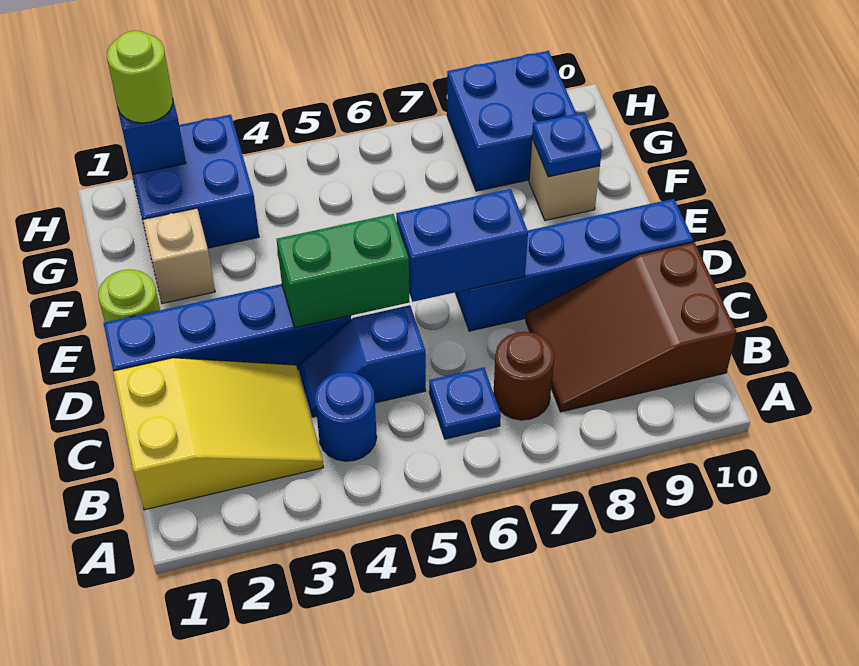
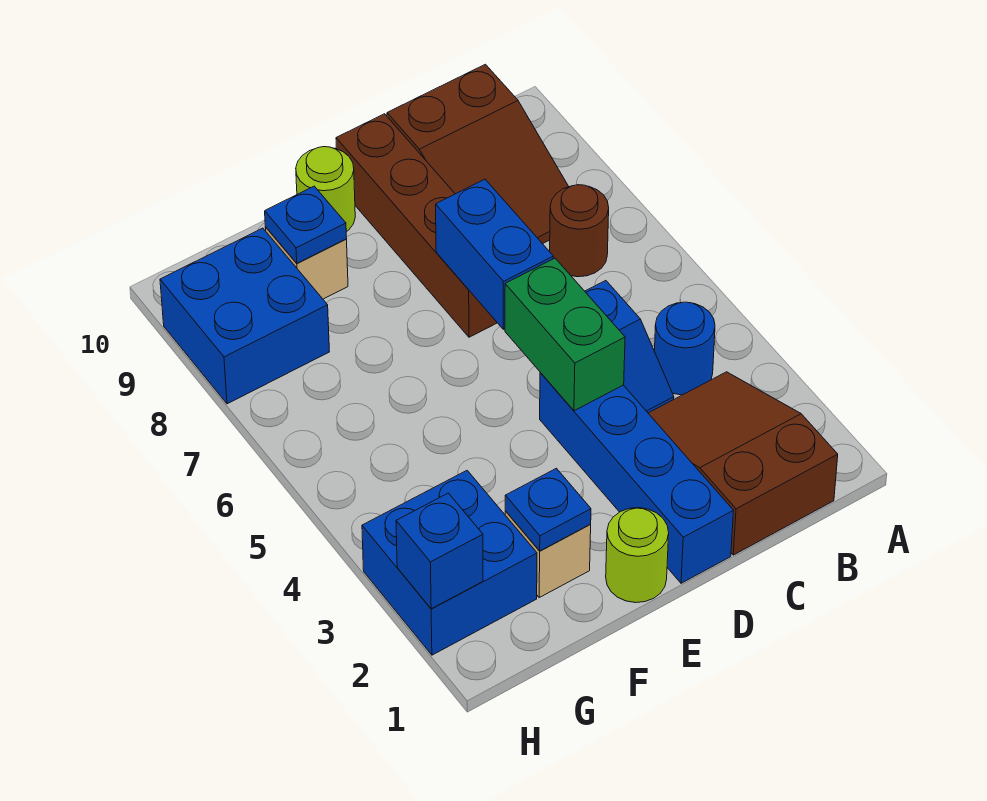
yellow slope B1:C3 level 1 top 1 -> brown slope B1:C3 level 1 top 1
blue plate B6 level 1 -> blue plate F2 level 2
blue brick D7:D10 level 1 -> brown brick D7:D10 level 1
lime round brick H2 level 3 -> lime round brick E10 level 1

